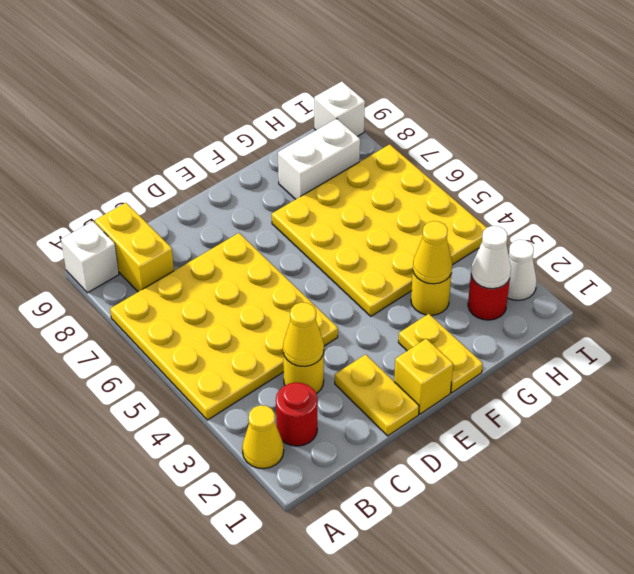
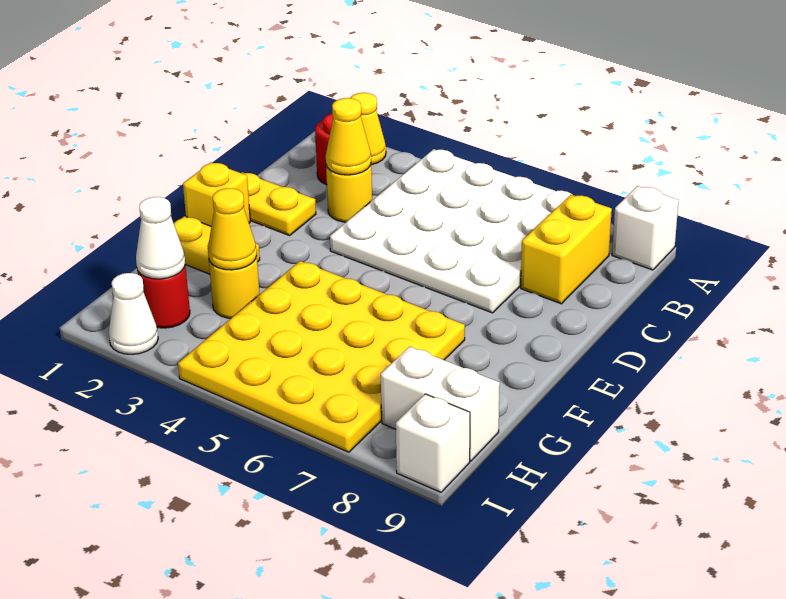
yellow plate A4:D7 level 1 -> white plate A4:D7 level 1
yellow brick B8:B9 level 1 -> yellow brick B8:C8 level 1
white brick G8:H8 level 1 -> white brick H8:H9 level 1

